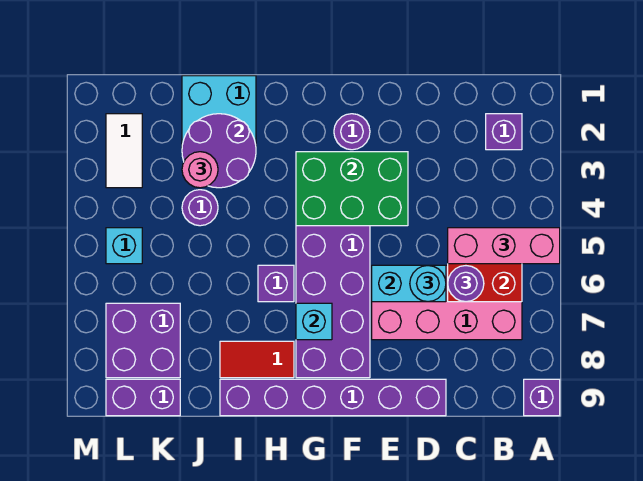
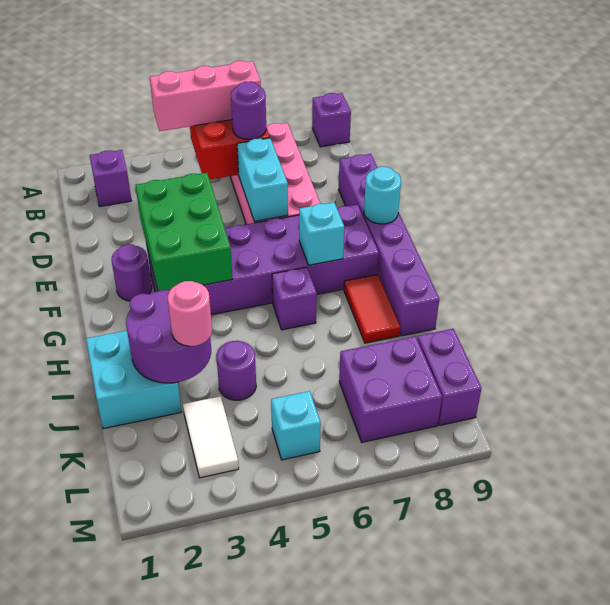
pink brick A5:C5 level 3 -> pink brick B4:B6 level 3
cyan round brick D6 level 3 -> cyan round brick F9 level 2
white tile L2:L3 level 1 -> white tile K3:L3 level 1

